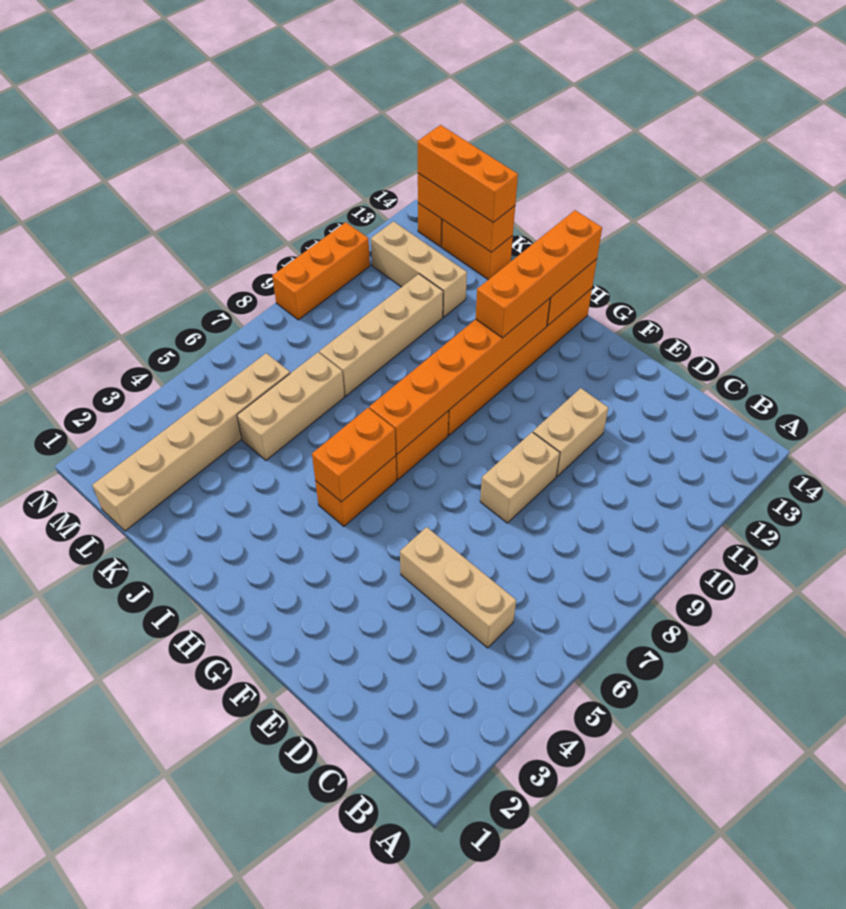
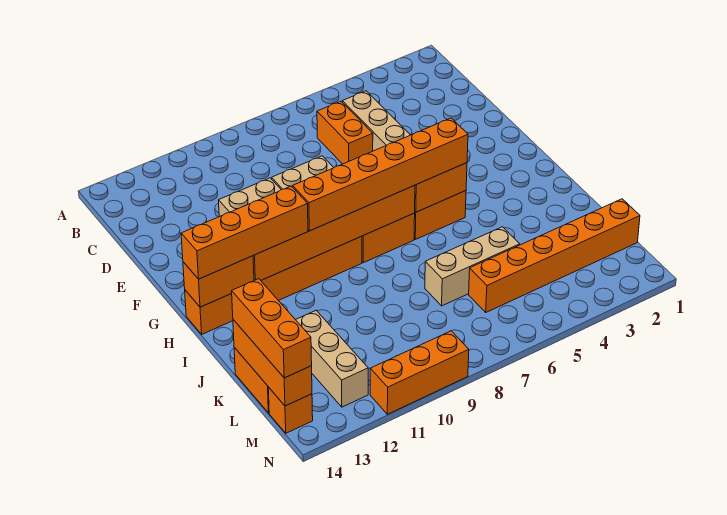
none -> orange brick C6:D6 level 1
none -> orange brick H5:H10 level 3
tan brick K8:K11 level 1 -> none
tan brick L1:L6 level 1 -> orange brick L1:L6 level 1

